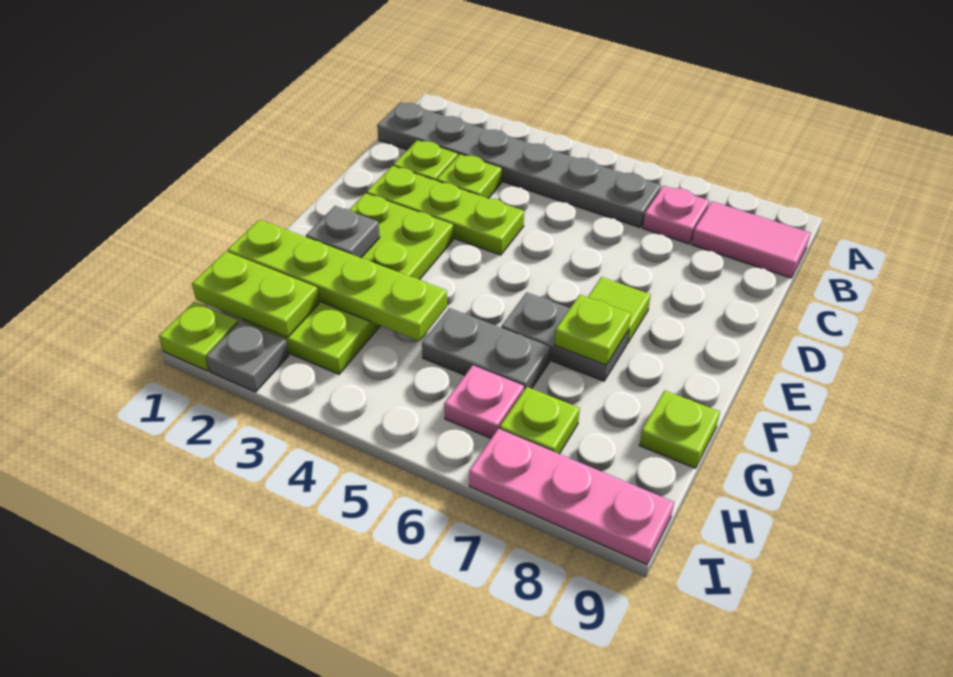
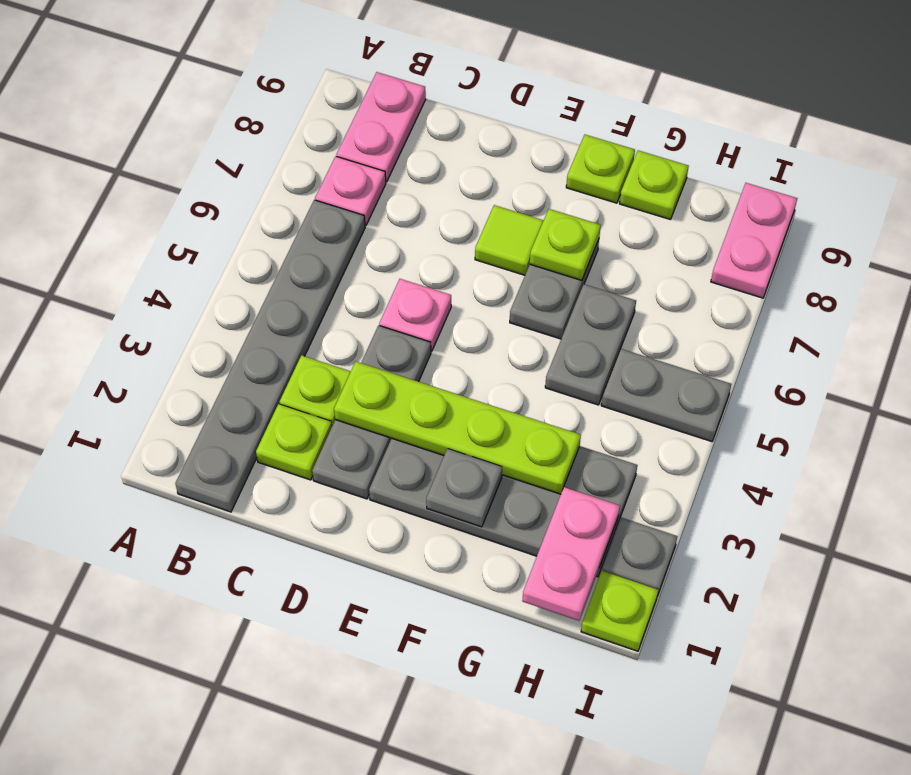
pink tile B8:B9 level 1 -> pink plate B8:B9 level 1
lime plate D2:D4 level 1 -> grey plate D2:D4 level 1
lime plate E2:H3 level 1 -> grey plate E2:H3 level 1
lime plate G1:G4 level 2 -> lime plate D3:G3 level 2
lime plate H1:H2 level 2 -> pink plate H1:H2 level 2
none -> grey plate H5:I5 level 1
pink plate H6 level 1 -> pink plate D5 level 1
lime plate H7 level 1 -> lime plate F9 level 1
pink plate I7:I9 level 1 -> pink plate I8:I9 level 1

